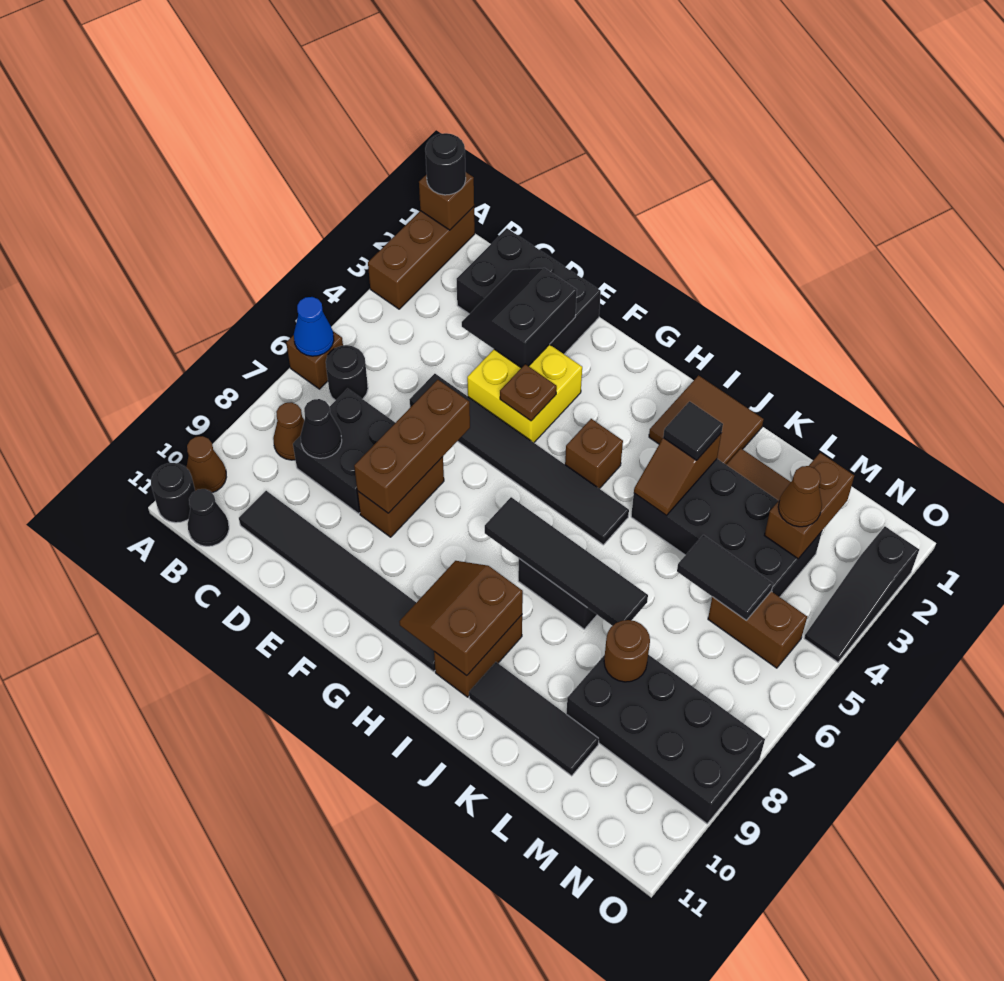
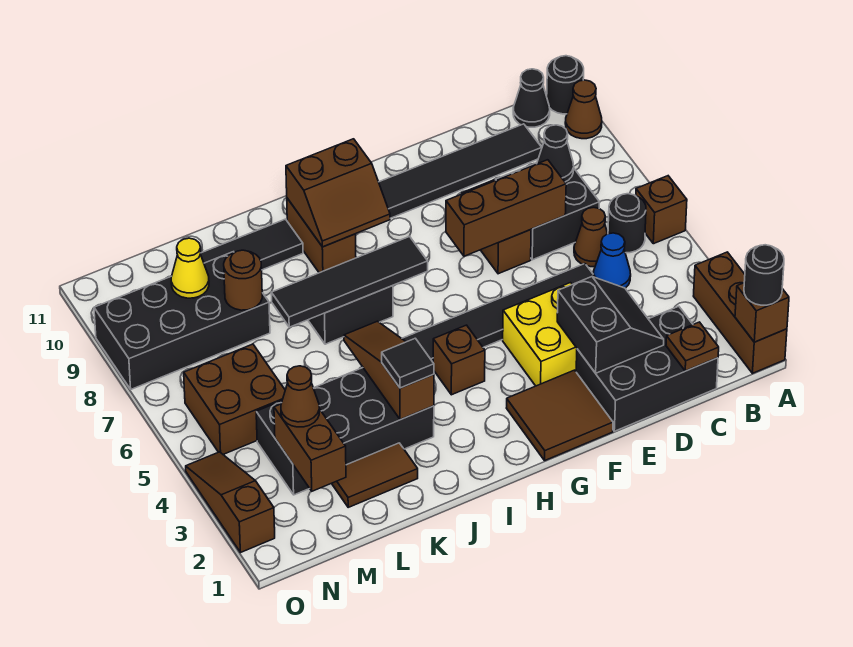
blue cone A6 level 2 -> blue cone C5 level 1
brown cone B8 level 1 -> brown cone C6 level 1
brown brick E6:E8 level 2 -> brown brick D7:F7 level 2
brown plate F4 level 2 -> brown plate C1 level 2
brown slope H9:I10 level 2 top I -> brown slope H9:I10 level 2 top 10
brown tile I1:J2 level 1 -> brown tile F1:G2 level 1
brown slope J3:J4 level 2 top 3 -> brown slope J3:J5 level 2 top 3
black tile L5:M5 level 2 -> none
brown brick M5:N5 level 1 -> brown brick M5:N6 level 1
none -> yellow cone M9 level 2
black slope O2:O4 level 1 top 2 -> brown slope O2:O4 level 1 top 2

